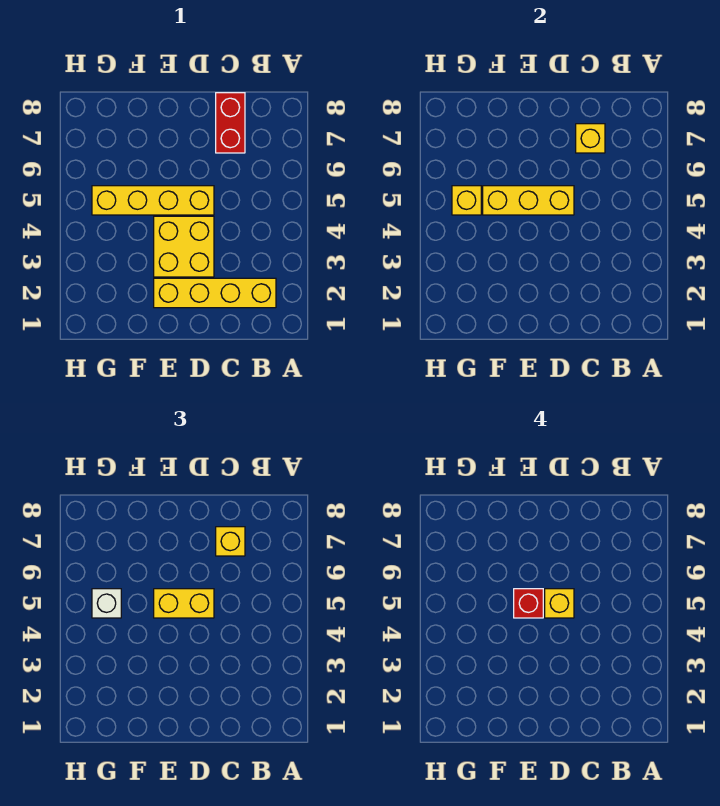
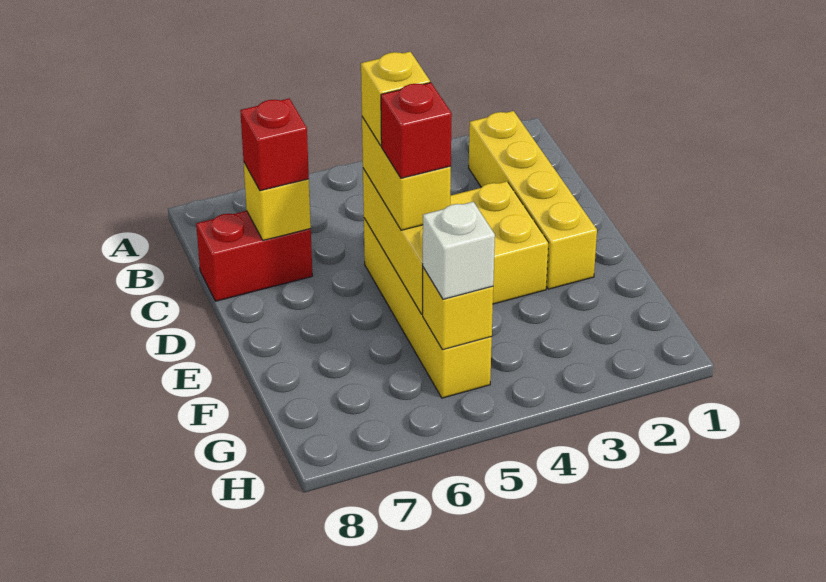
yellow brick C7 level 3 -> red brick C7 level 3

